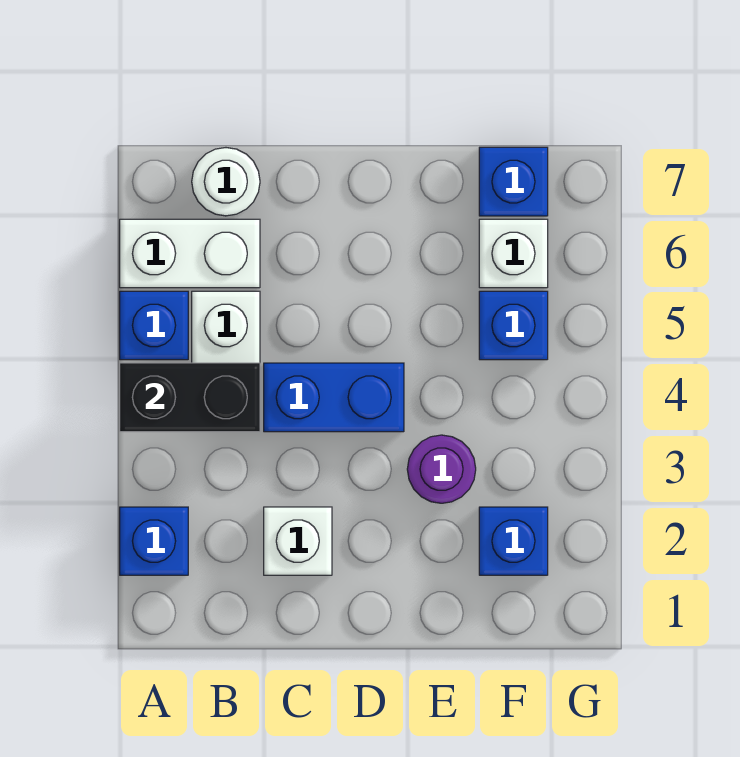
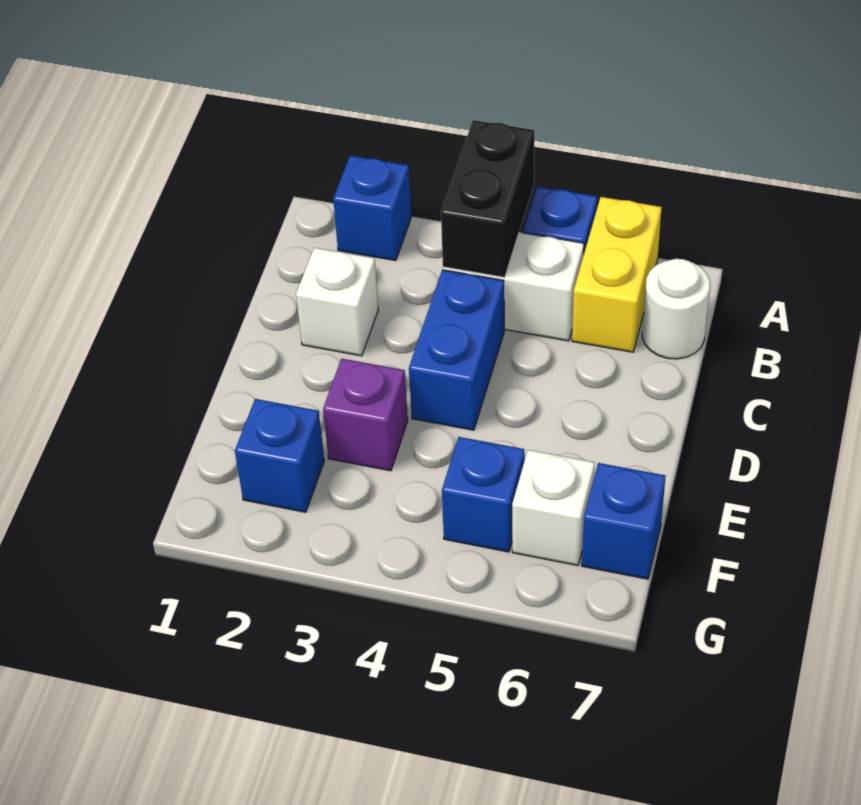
white brick A6:B6 level 1 -> yellow brick A6:B6 level 1
purple round brick E3 level 1 -> purple brick E3 level 1

